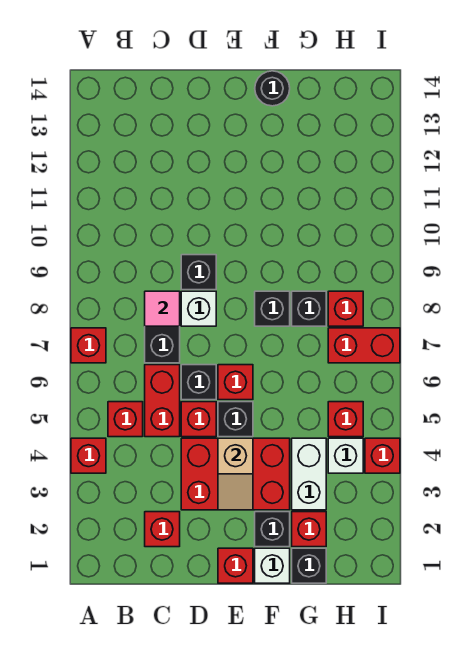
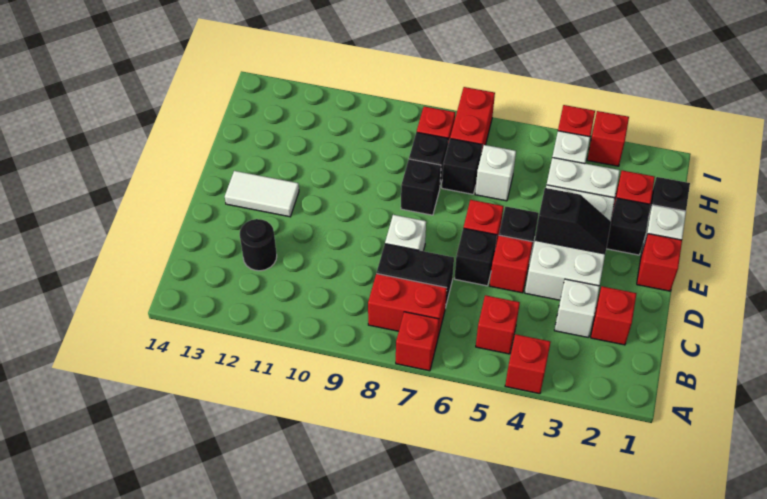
none -> white brick C3 level 1
red brick C5:C6 level 1 -> red brick B7:B8 level 1
pink tile C8 level 2 -> none
red brick D3:F4 level 1 -> white brick D3:F4 level 1
black brick D9 level 1 -> black brick G7 level 1
tan slope E3:E4 level 2 top 4 -> black slope E3:E4 level 2 top 4
none -> white tile E12:E13 level 1
black round brick F14 level 1 -> black round brick C12 level 1
none -> white brick G6 level 1
red brick H5 level 1 -> red brick I3 level 1

